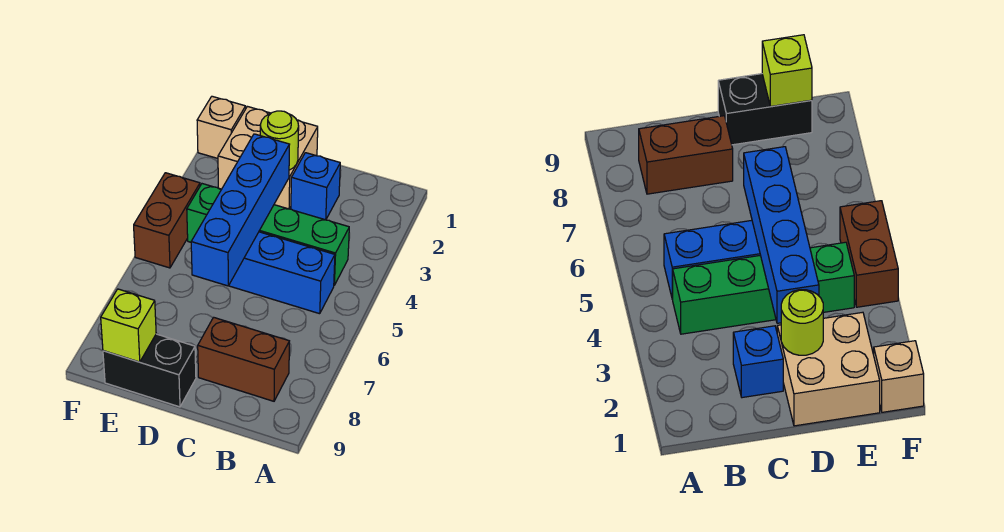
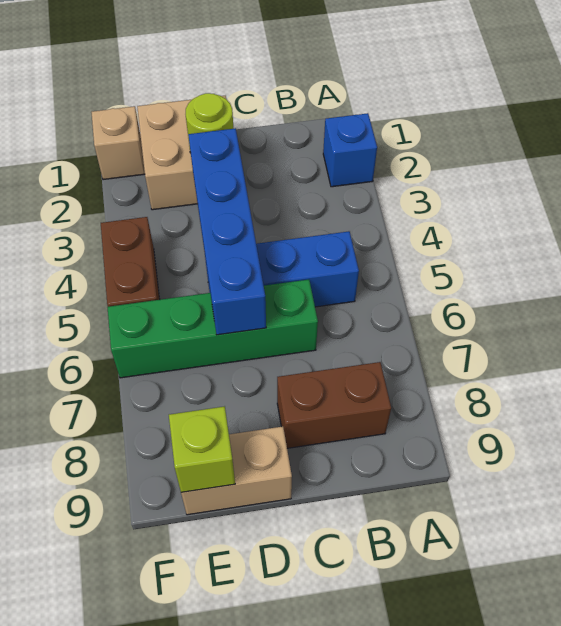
green brick B4:E4 level 1 -> green brick C6:F6 level 1
blue brick C2 level 1 -> blue brick A2 level 1
black brick D9:E9 level 1 -> tan brick D9:E9 level 1

